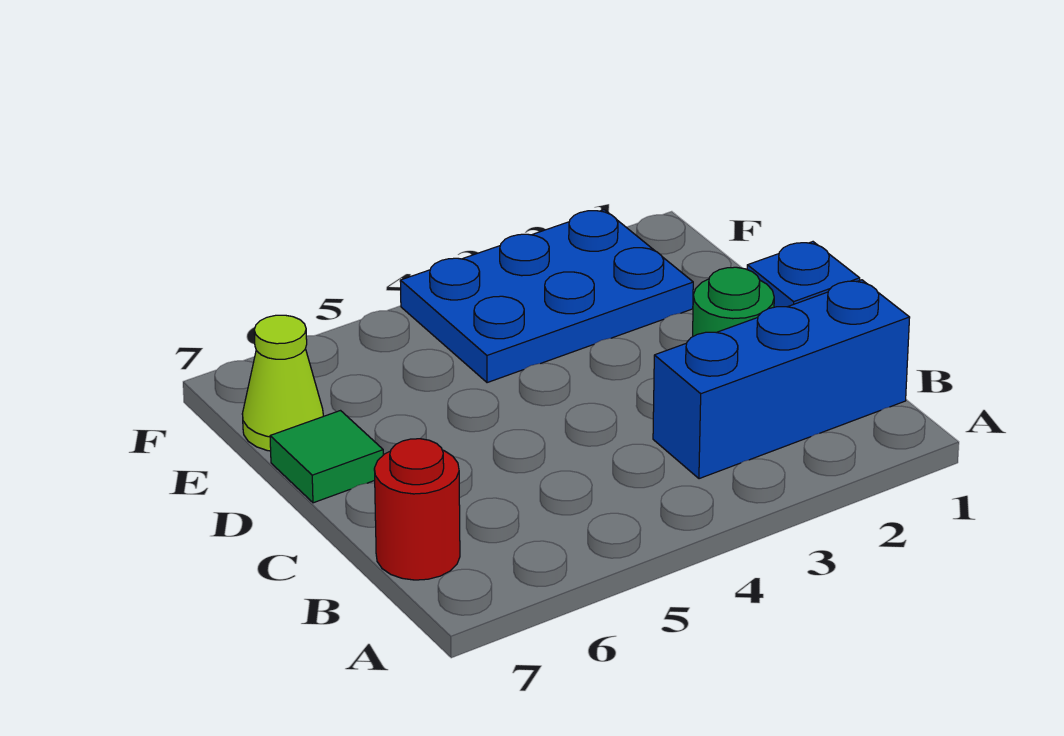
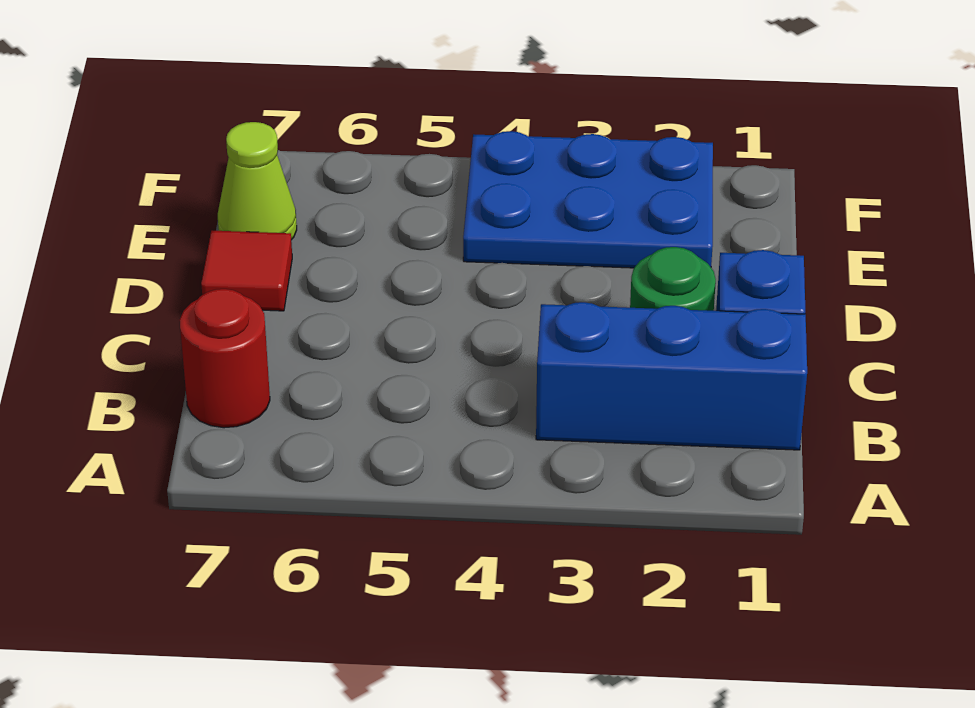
green tile D7 level 1 -> red tile D7 level 1

